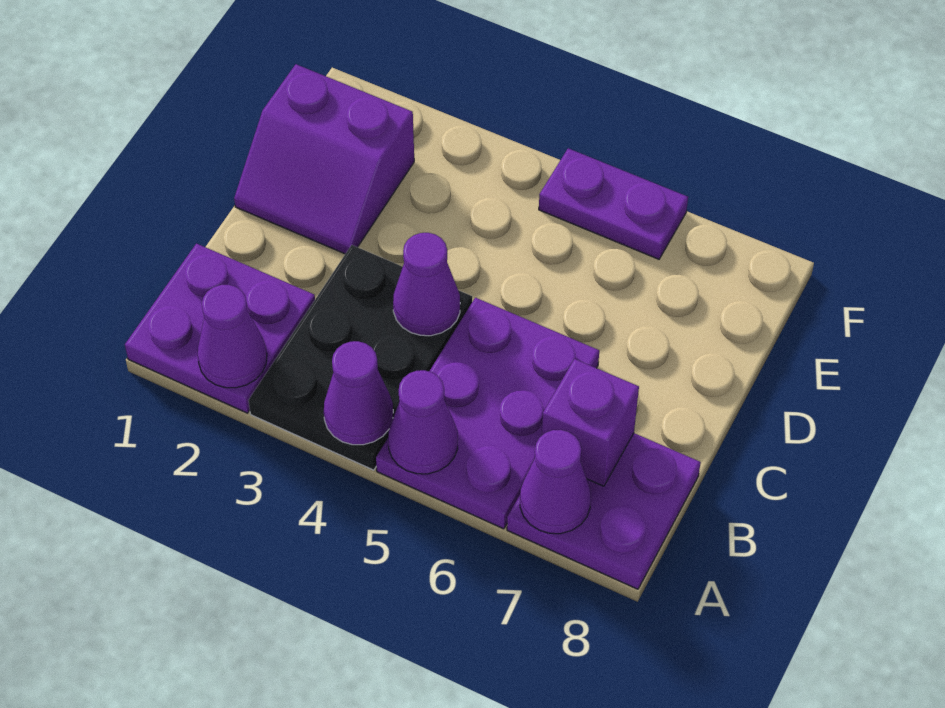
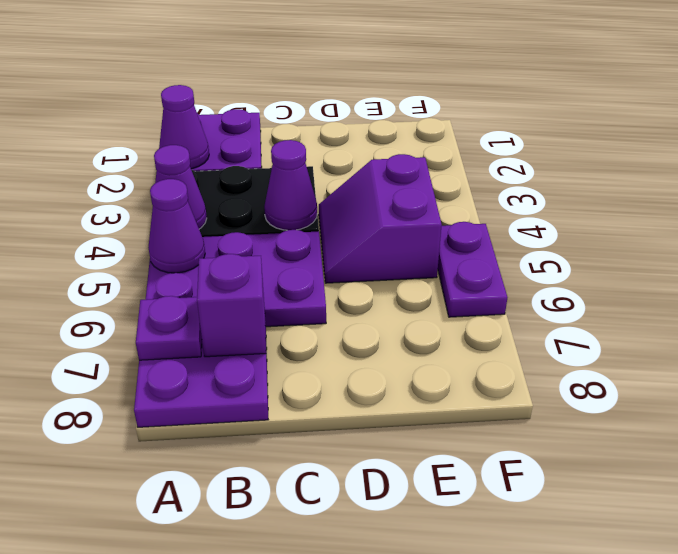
purple cone A7 level 2 -> purple plate A7 level 2
purple slope D1:E2 level 1 top E -> purple slope D4:E5 level 1 top E

